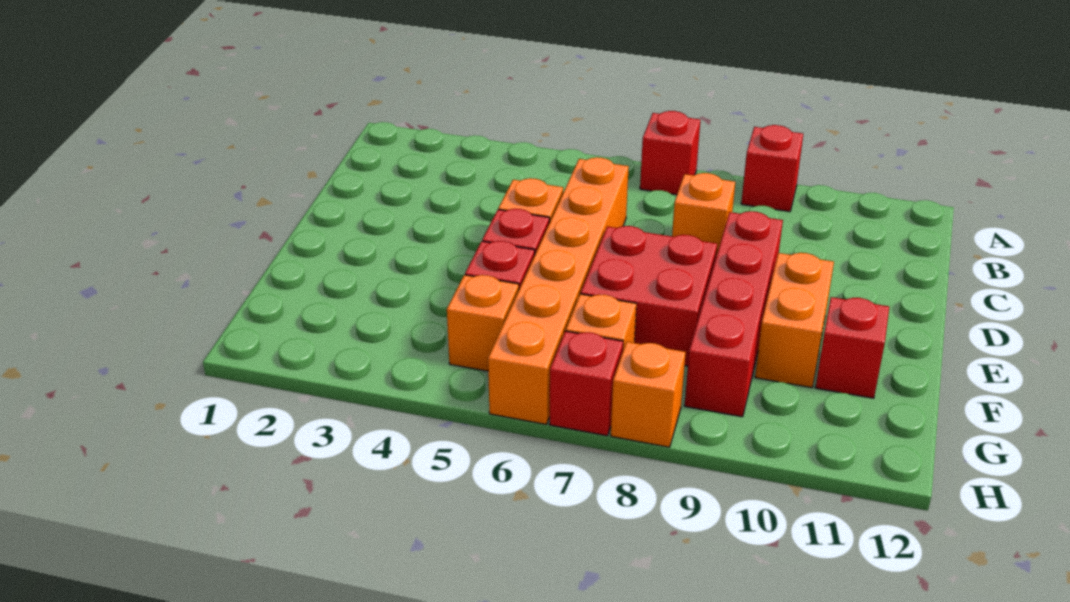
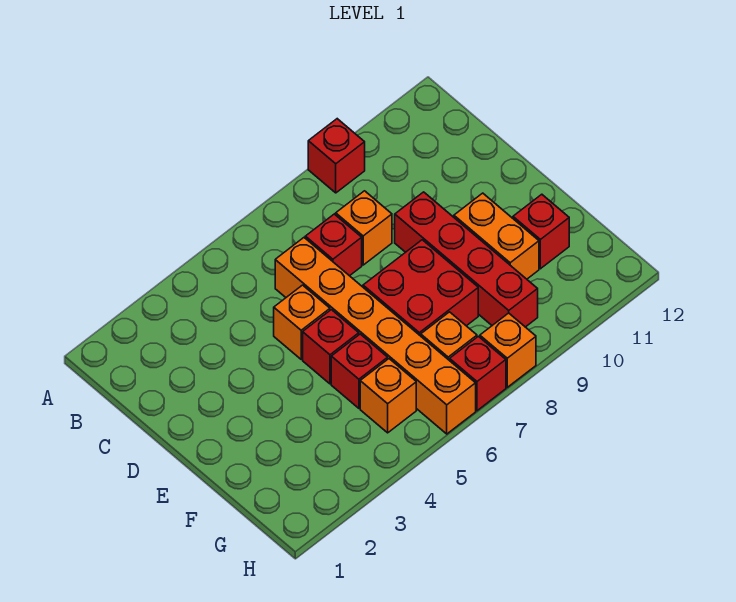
red brick A7 level 1 -> red brick C7 level 1

